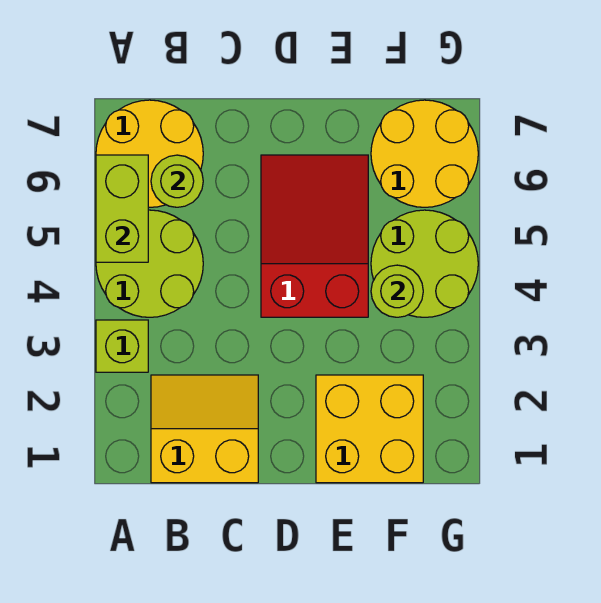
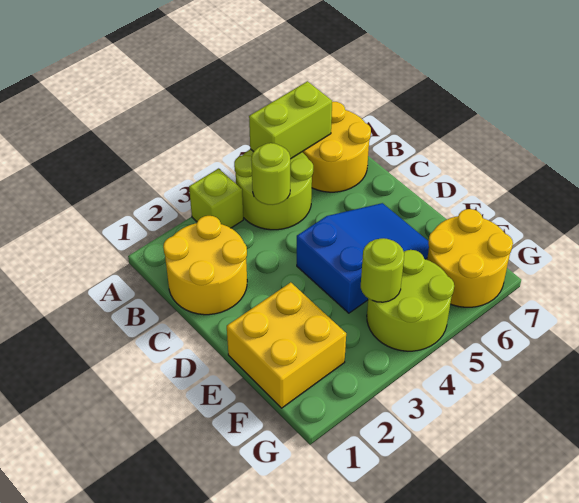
yellow slope B1:C2 level 1 top 1 -> yellow round brick B1:C2 level 1
lime round brick B6 level 2 -> lime round brick B4 level 2
red slope D4:E6 level 1 top 4 -> blue slope D4:E6 level 1 top 4

